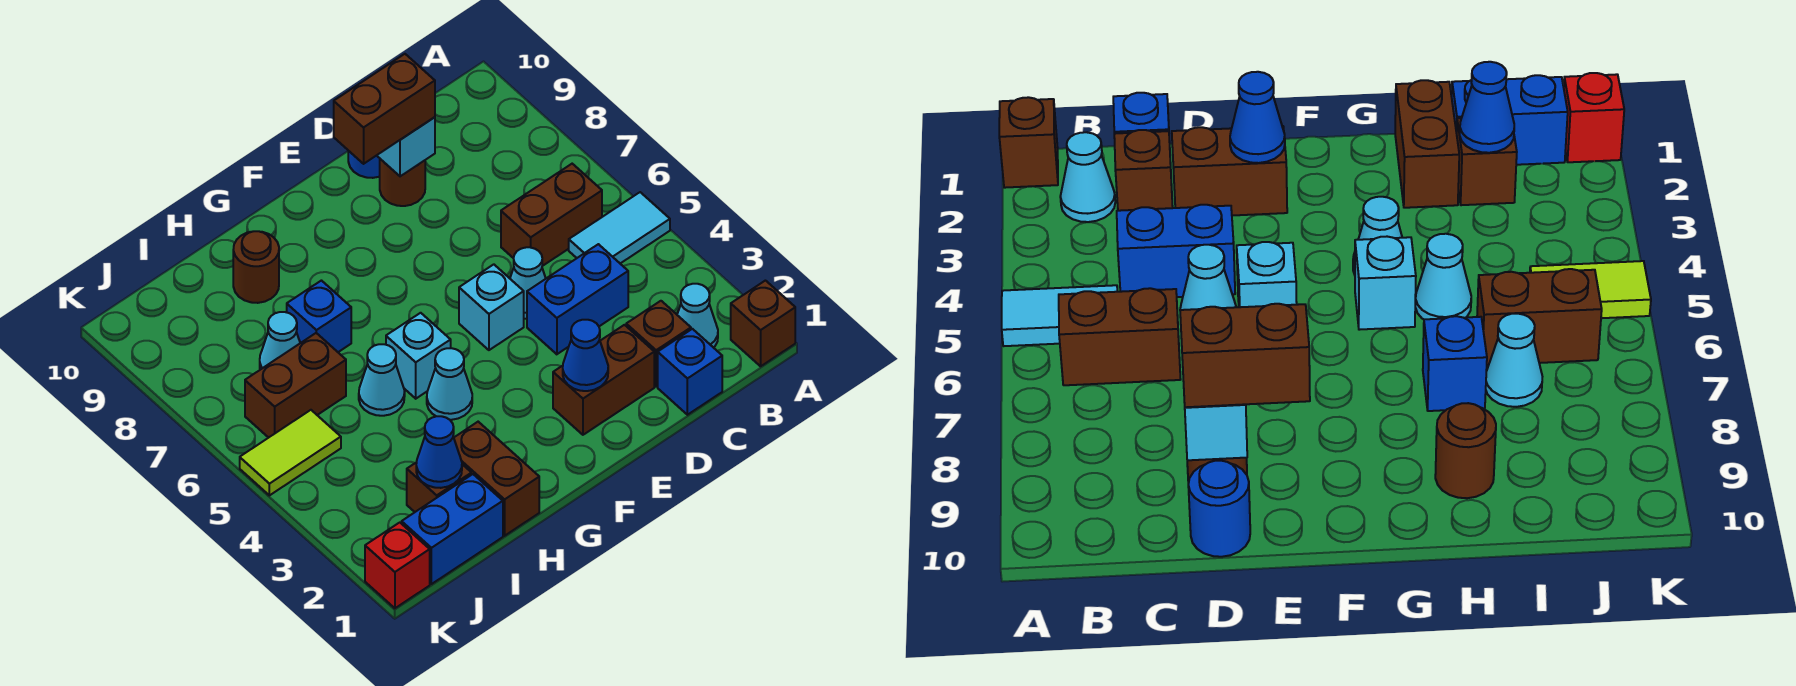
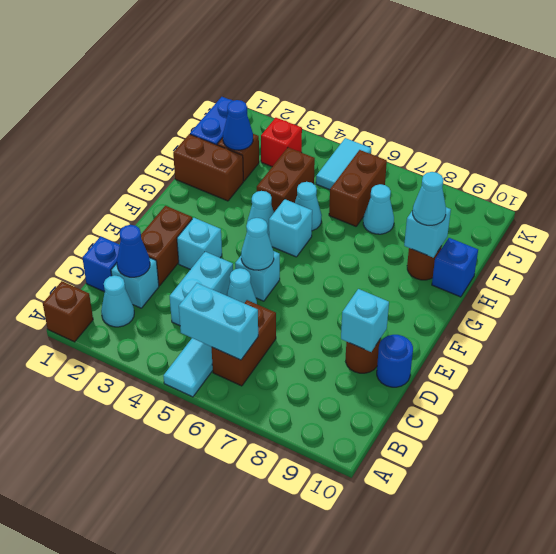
none -> cyan brick B5:B6 level 2
brown brick C2 level 1 -> cyan brick C2 level 1
blue brick C4:D4 level 1 -> cyan brick C4:D4 level 1
brown brick D9:E9 level 3 -> brown brick H4:I4 level 1
blue cone E2 level 2 -> blue cone C2 level 2
none -> cyan brick E3 level 1
none -> cyan cone E5 level 2
blue brick H7 level 1 -> blue brick H10 level 1
none -> cyan brick H9 level 2
none -> cyan cone H9 level 3
lime tile J5:K5 level 1 -> cyan tile J5:K5 level 1
red brick K1 level 1 -> red brick J3 level 1

